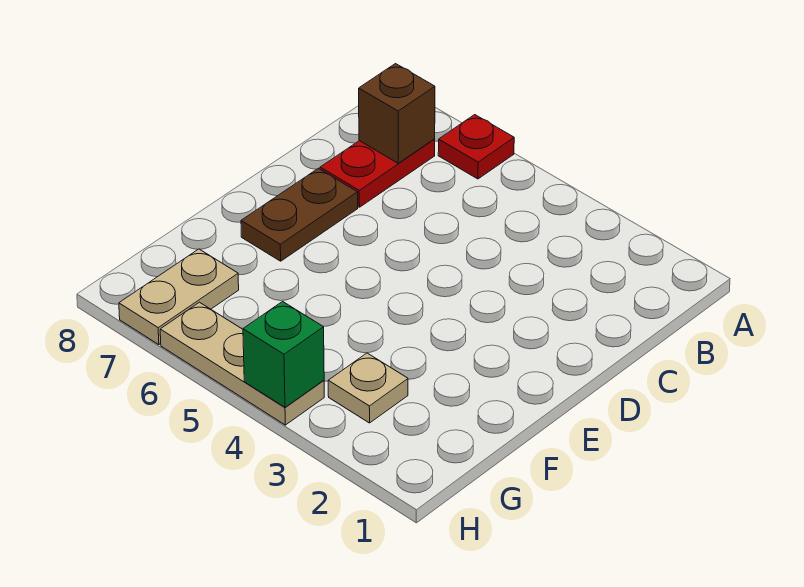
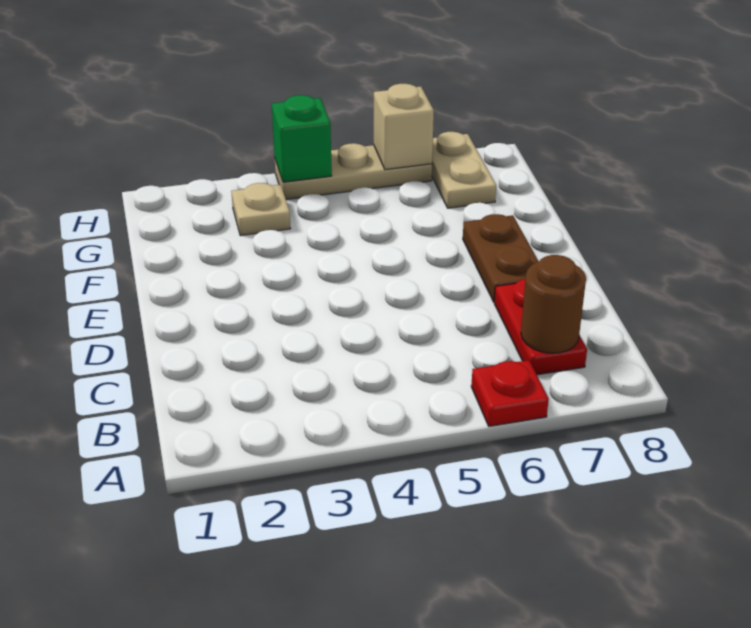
brown brick B7 level 2 -> brown round brick B7 level 2
none -> tan brick H6 level 2

